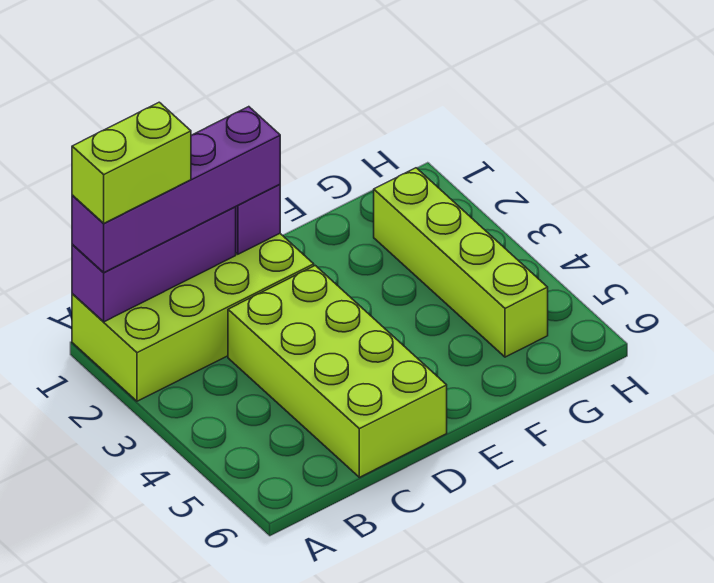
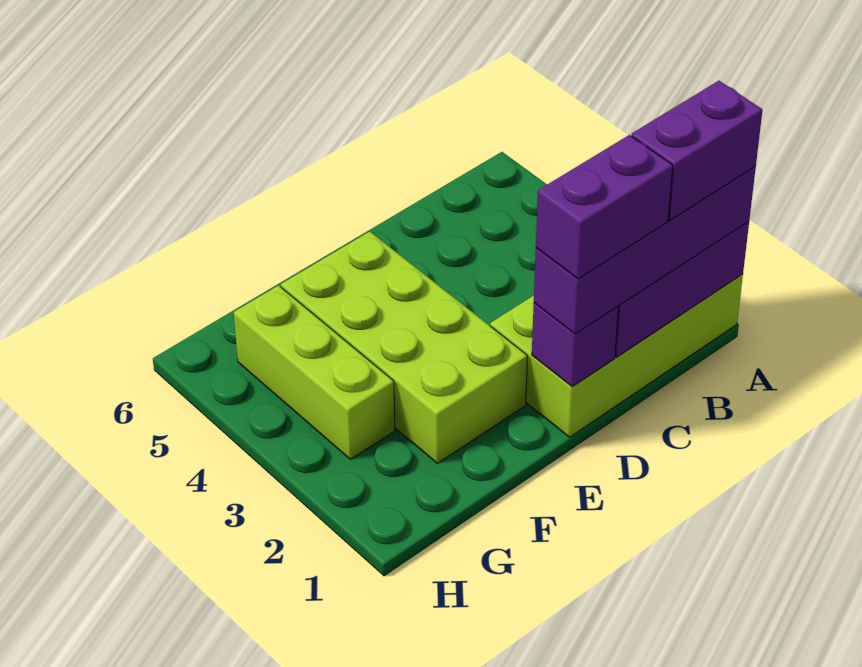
lime brick A1:B1 level 4 -> purple brick A1:B1 level 4
none -> purple brick C1:D1 level 4
lime brick C3:D6 level 1 -> lime brick E2:F5 level 1
lime brick G2:G5 level 1 -> lime brick G3:G5 level 1

